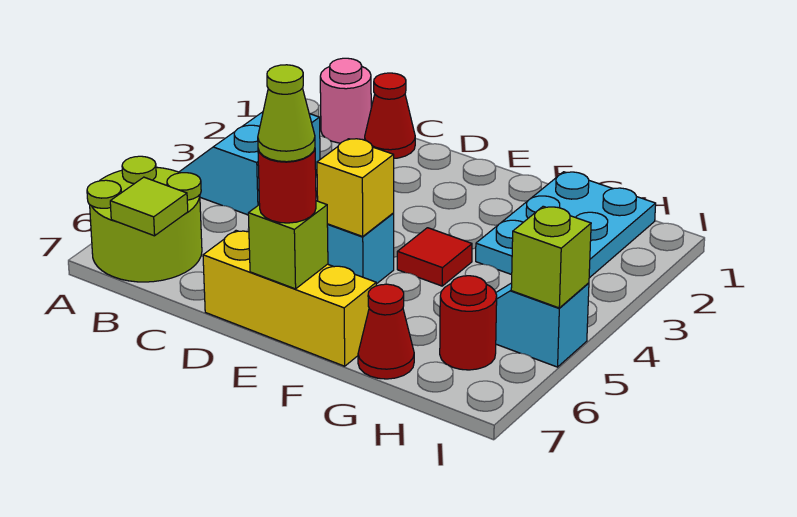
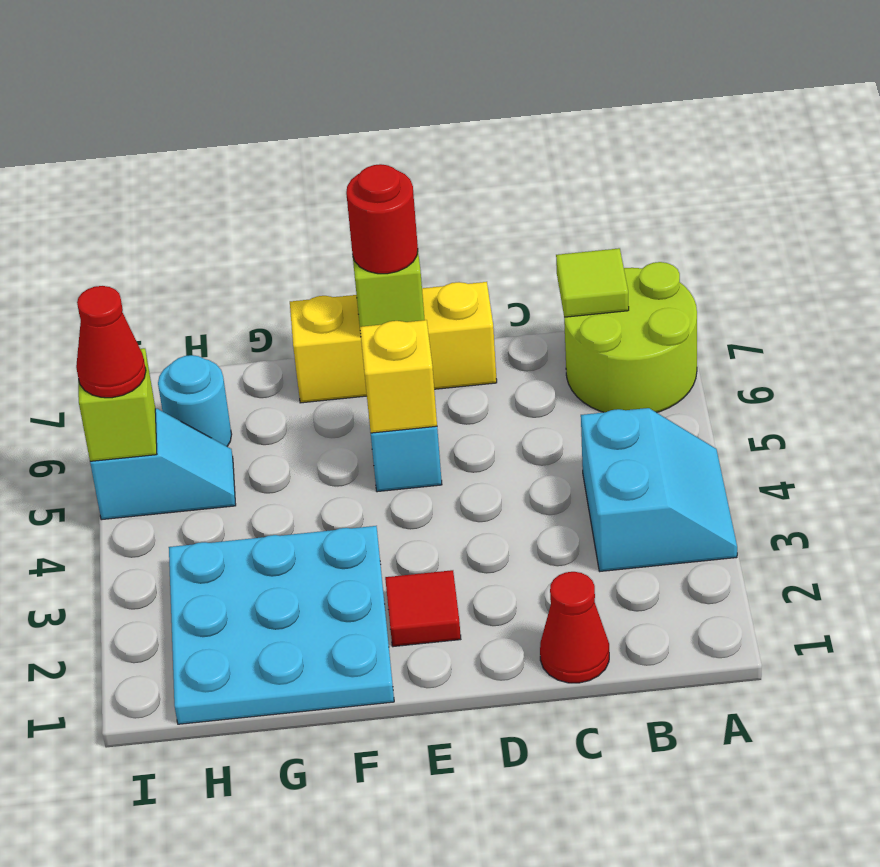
pink round brick B1 level 1 -> none
lime cone E7 level 4 -> none
red tile F4 level 1 -> red tile E2 level 1
cyan plate G1:H3 level 1 -> cyan plate F1:H3 level 1
red cone G7 level 1 -> red cone I5 level 3
red round brick H6 level 1 -> cyan round brick H6 level 1

